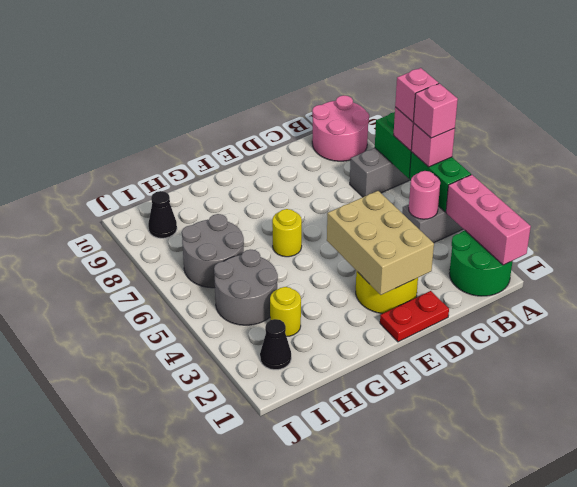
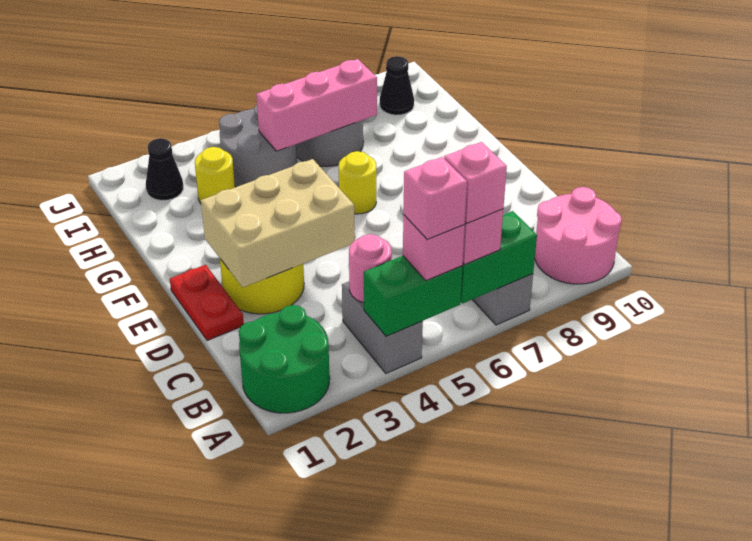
pink brick A1:A3 level 2 -> pink brick H5:H7 level 2

